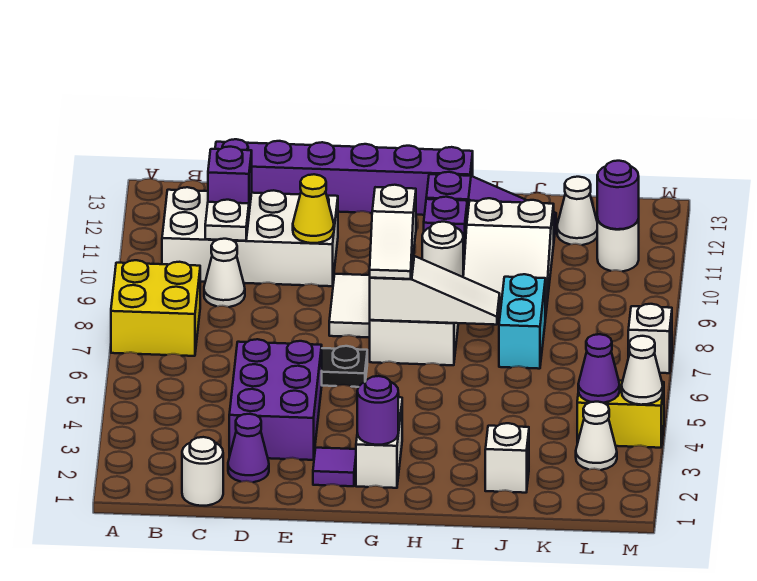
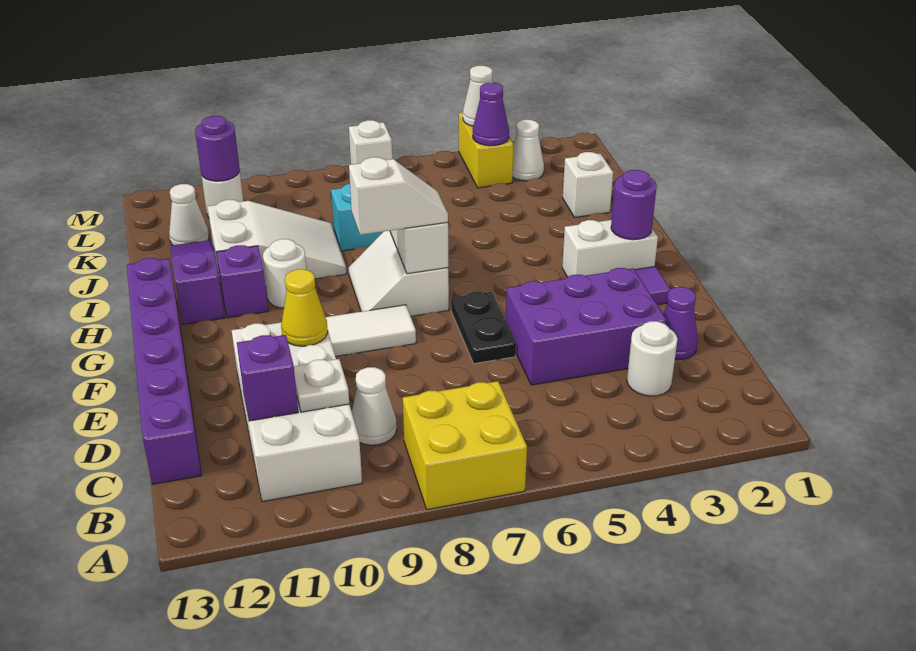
white round brick C1 level 1 -> white round brick C3 level 1

